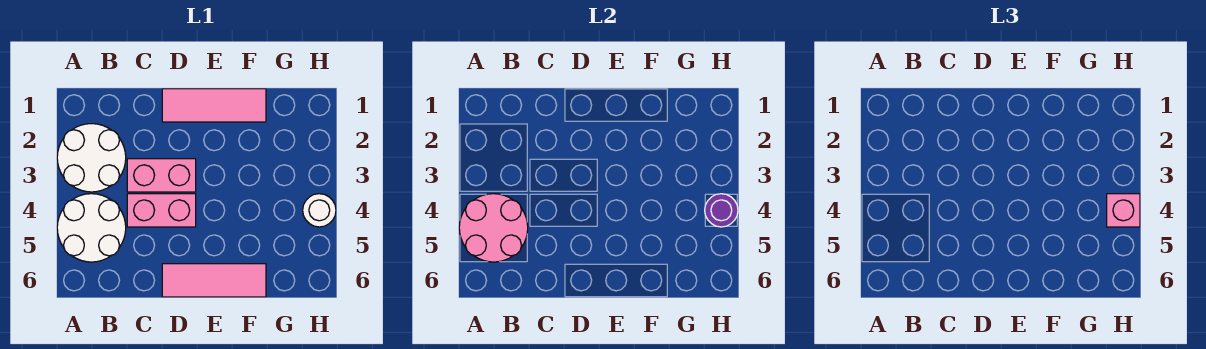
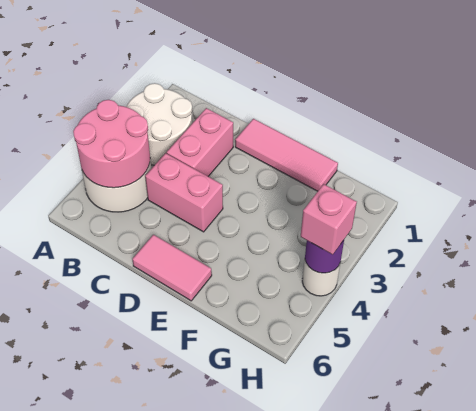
pink brick C3:D3 level 1 -> pink brick C2:C3 level 1
pink tile D6:F6 level 1 -> pink tile D6:E6 level 1

